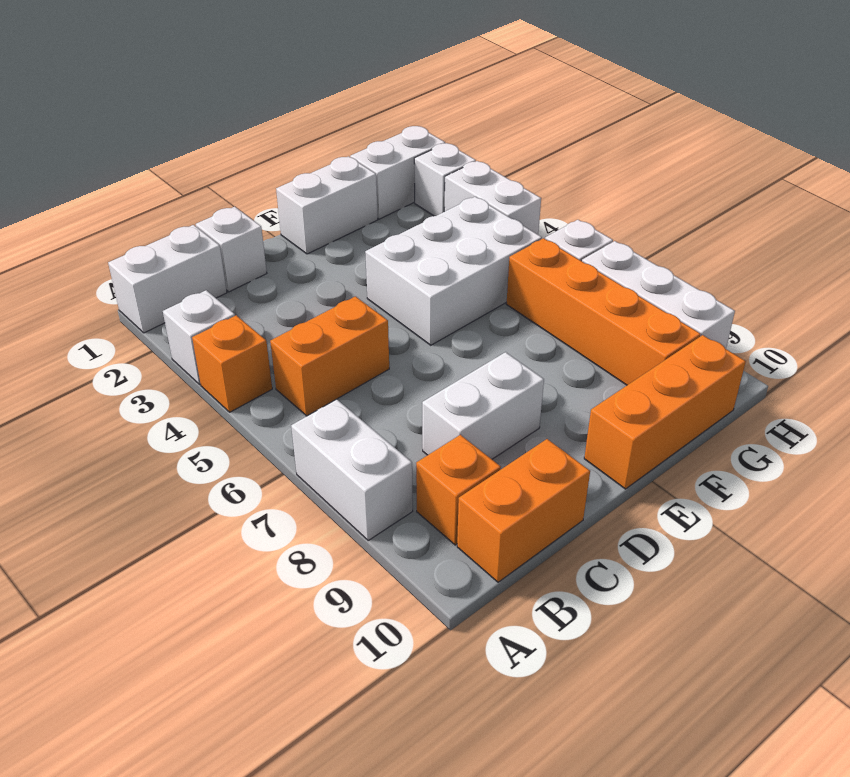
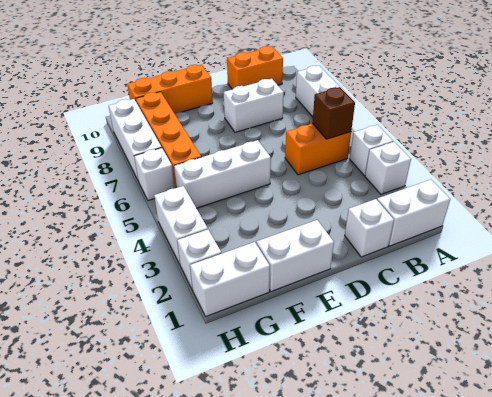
orange brick A4 level 1 -> white brick A4 level 1
none -> brown brick B5 level 2
orange brick B9 level 1 -> none
white brick E4:G5 level 1 -> white brick E5:G5 level 1

